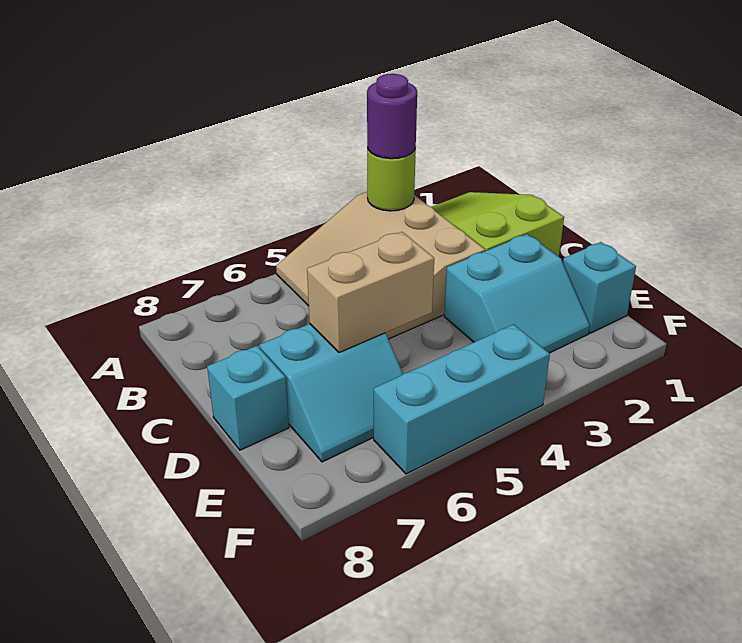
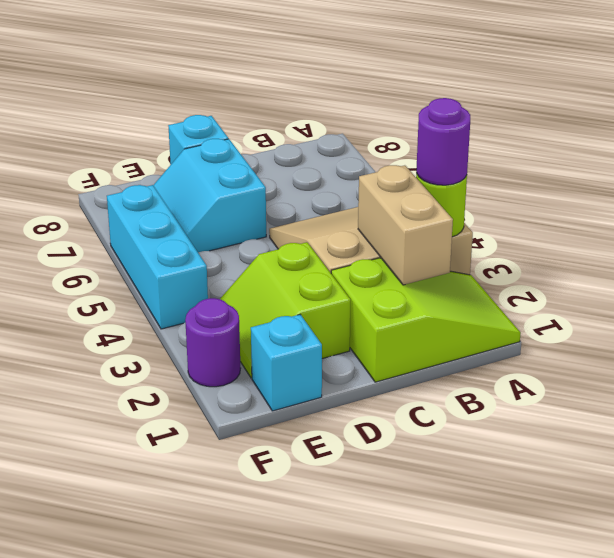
cyan slope D2:E3 level 1 top D -> lime slope D2:E3 level 1 top D
tan brick D5:D6 level 2 -> tan brick B2:B3 level 2
none -> purple round brick F2 level 1

